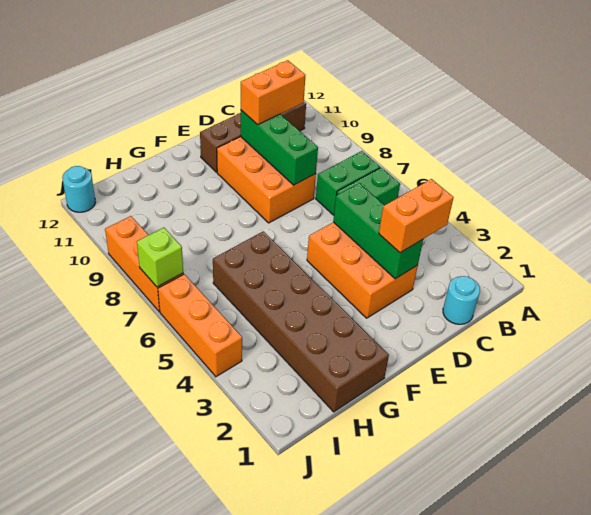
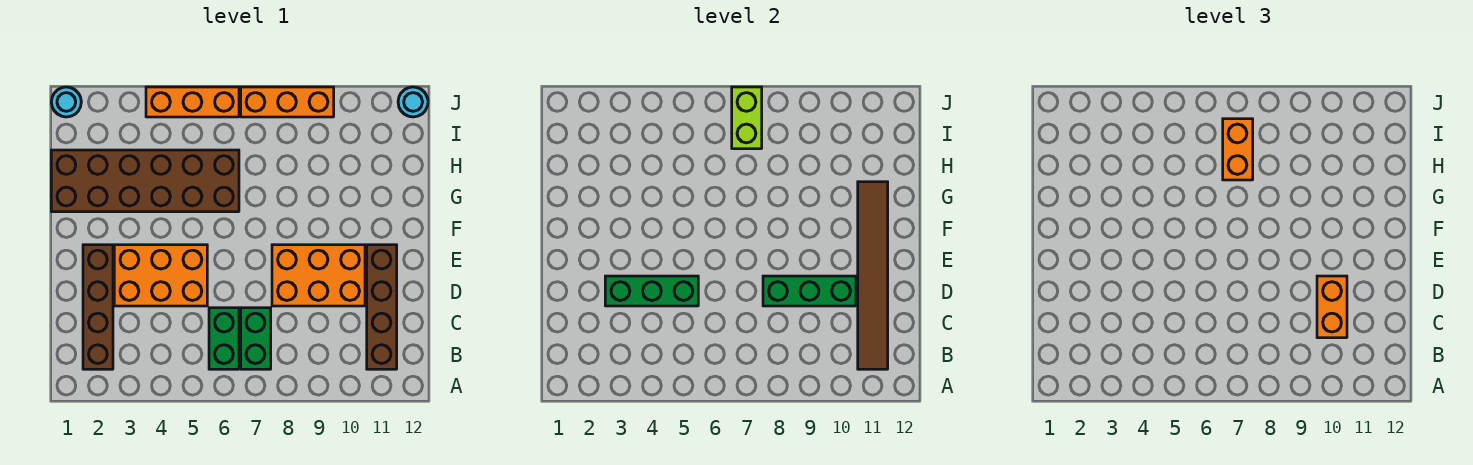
none -> brown brick B2:E2 level 1
none -> brown tile B11:G11 level 2
cyan round brick C1 level 1 -> cyan round brick J1 level 1
orange brick C3:D3 level 3 -> orange brick H7:I7 level 3
lime brick J7 level 2 -> lime brick I7:J7 level 2

